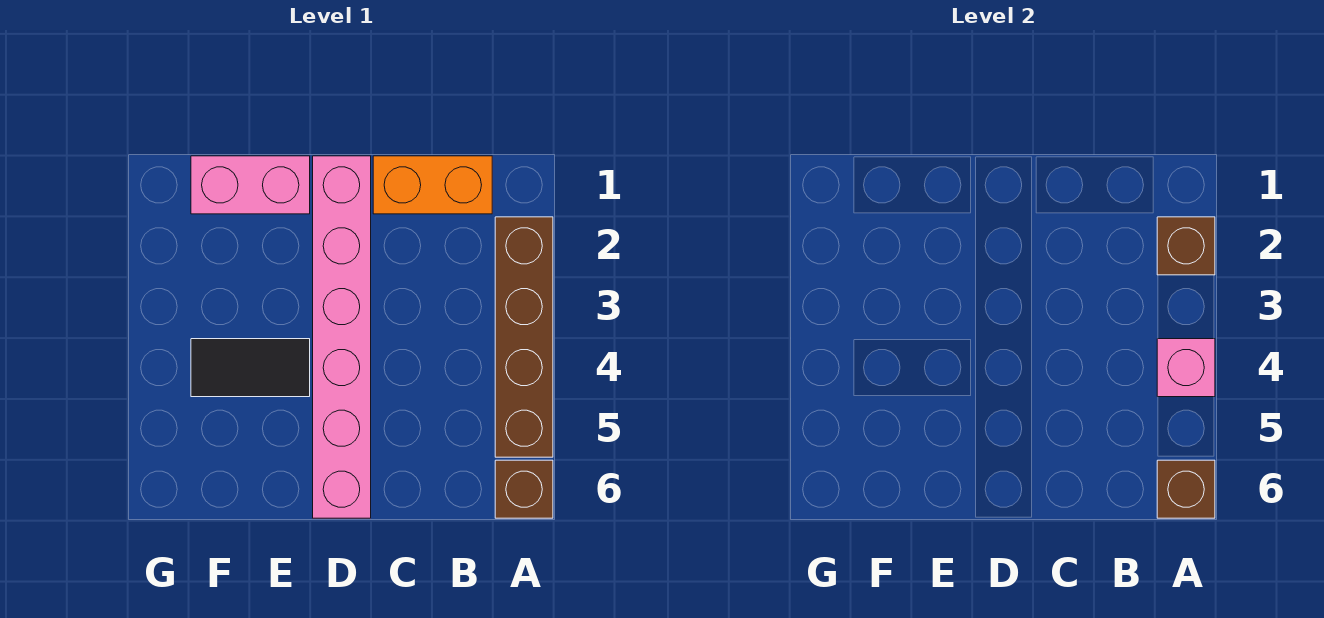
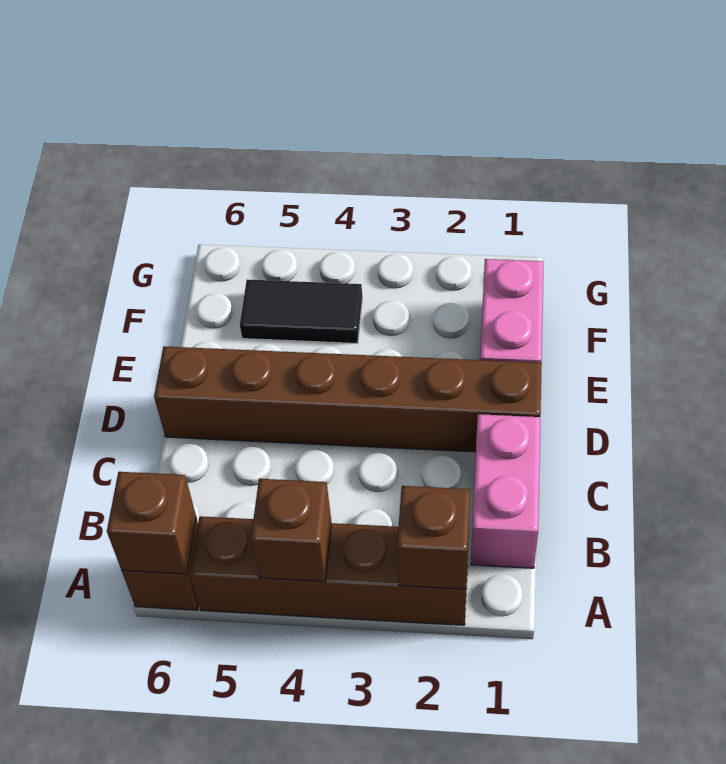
pink brick A4 level 2 -> brown brick A4 level 2
orange brick B1:C1 level 1 -> pink brick B1:C1 level 1
pink brick D1:D6 level 1 -> brown brick D1:D6 level 1
black tile E4:F4 level 1 -> black tile F4:F5 level 1

